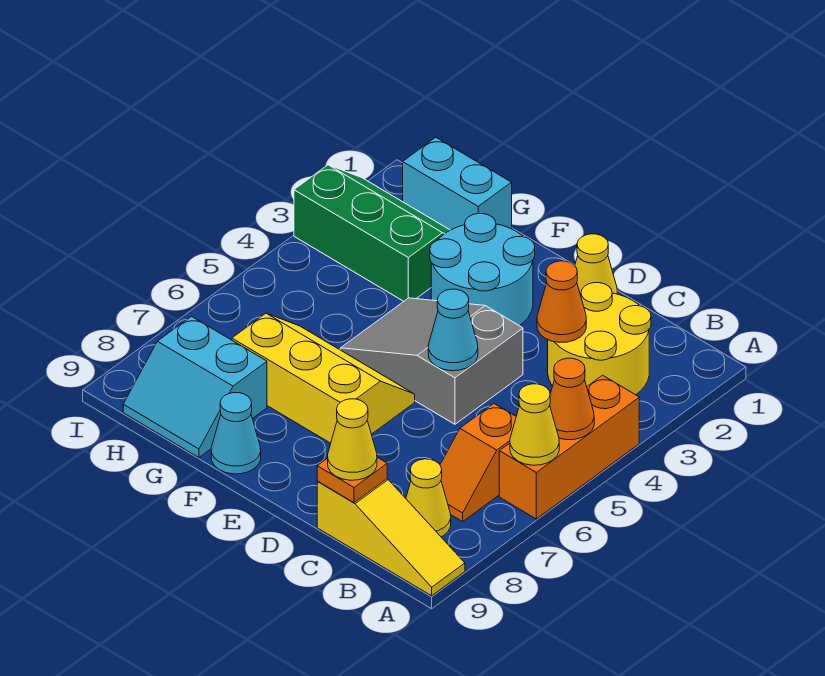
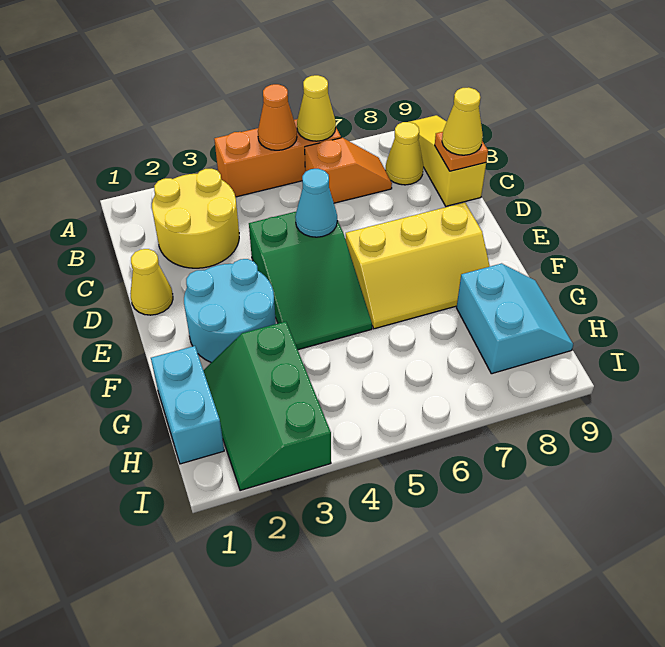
orange cone C3 level 2 -> none
grey slope D4:F5 level 1 top D -> green slope D4:F5 level 1 top D
yellow slope E6:G7 level 1 top 7 -> yellow slope E6:F8 level 1 top E
cyan cone F9 level 1 -> none

